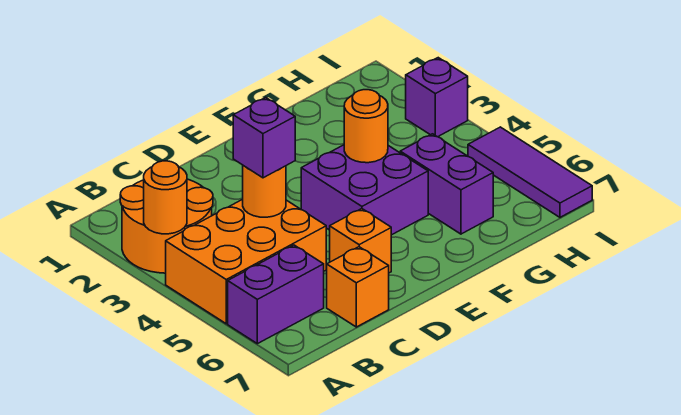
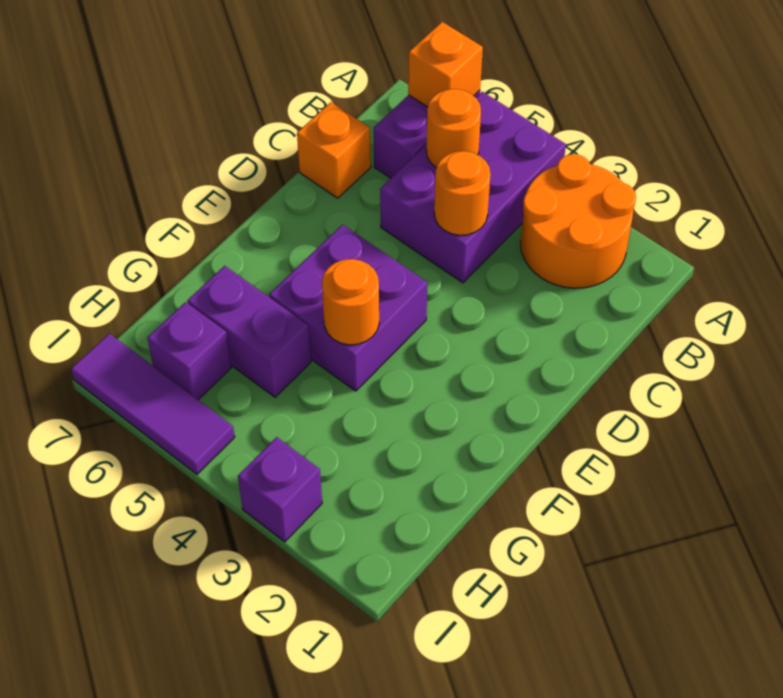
orange round brick A3 level 2 -> orange round brick B5 level 2
orange brick A4:C5 level 1 -> purple brick A4:C5 level 1
purple brick C4 level 3 -> purple brick H6 level 1
orange brick D6 level 1 -> orange brick A6 level 2

